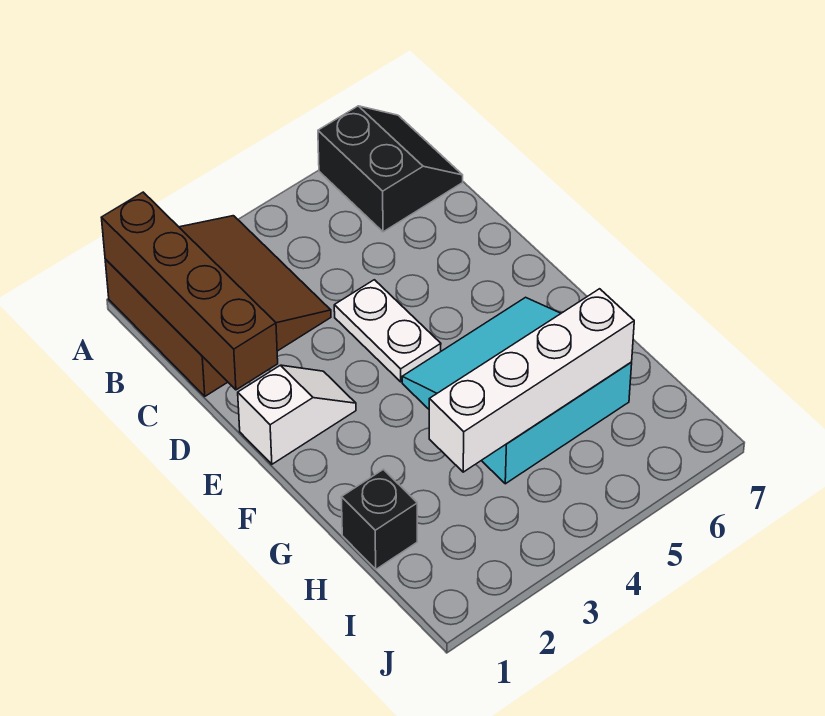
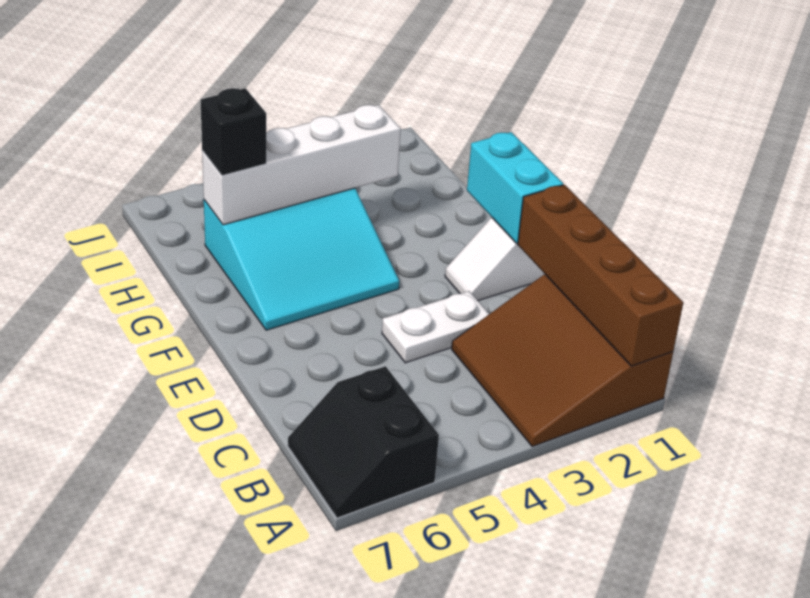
white plate D4:E4 level 1 -> white plate D3:D4 level 1
none -> cyan brick E1:F1 level 2
black brick H1 level 1 -> black brick H6 level 3

